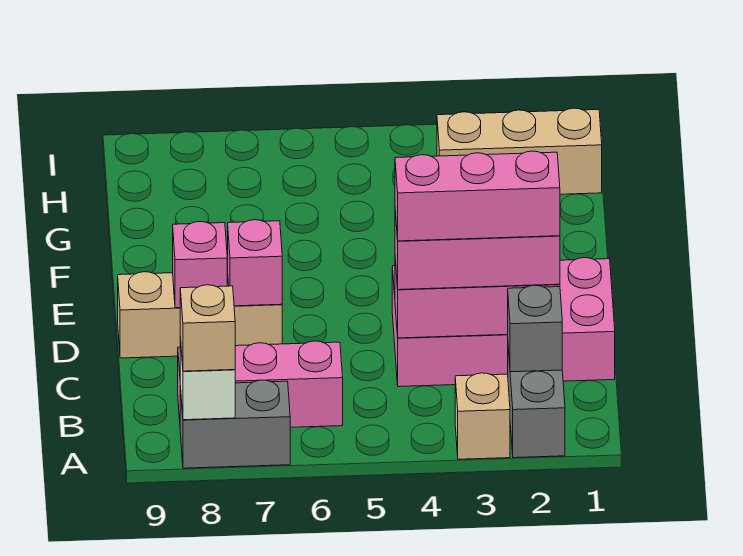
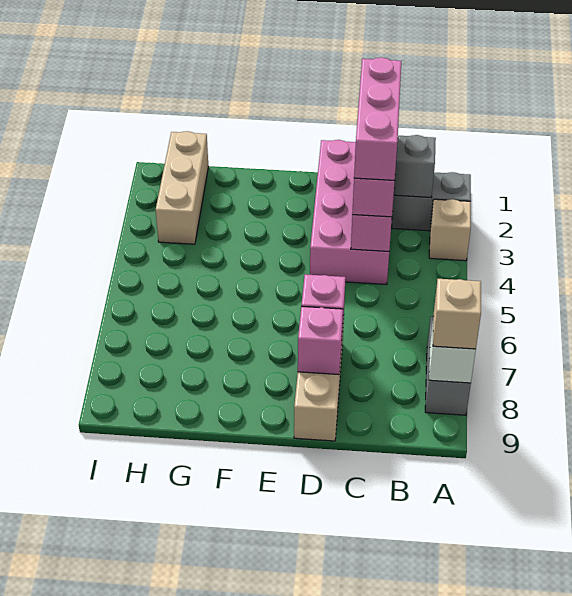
pink brick B6:B8 level 1 -> none

